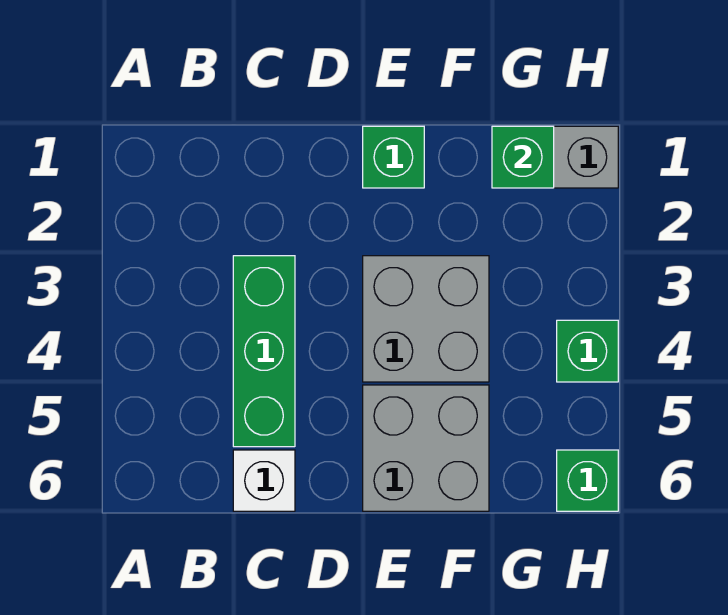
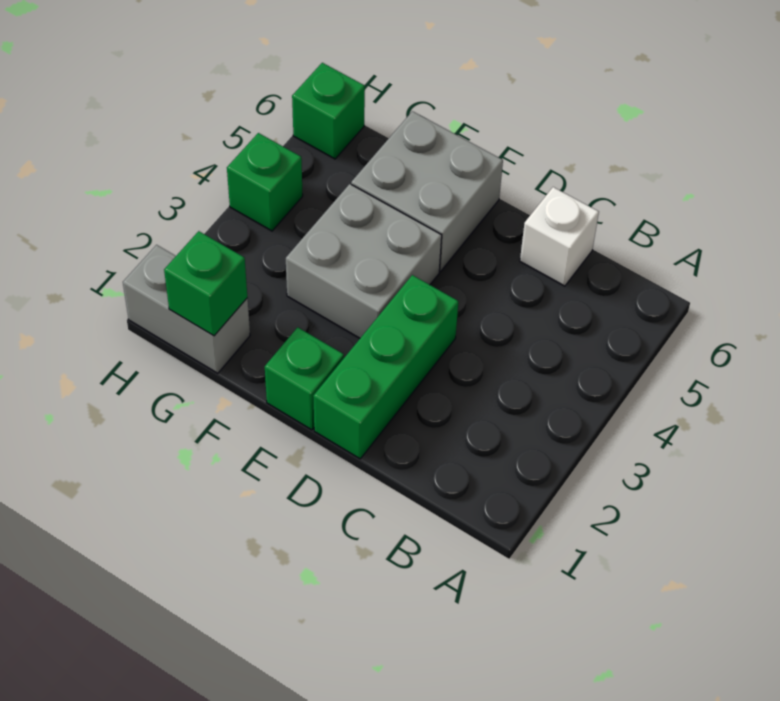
green brick C3:C5 level 1 -> green brick D1:D3 level 1

